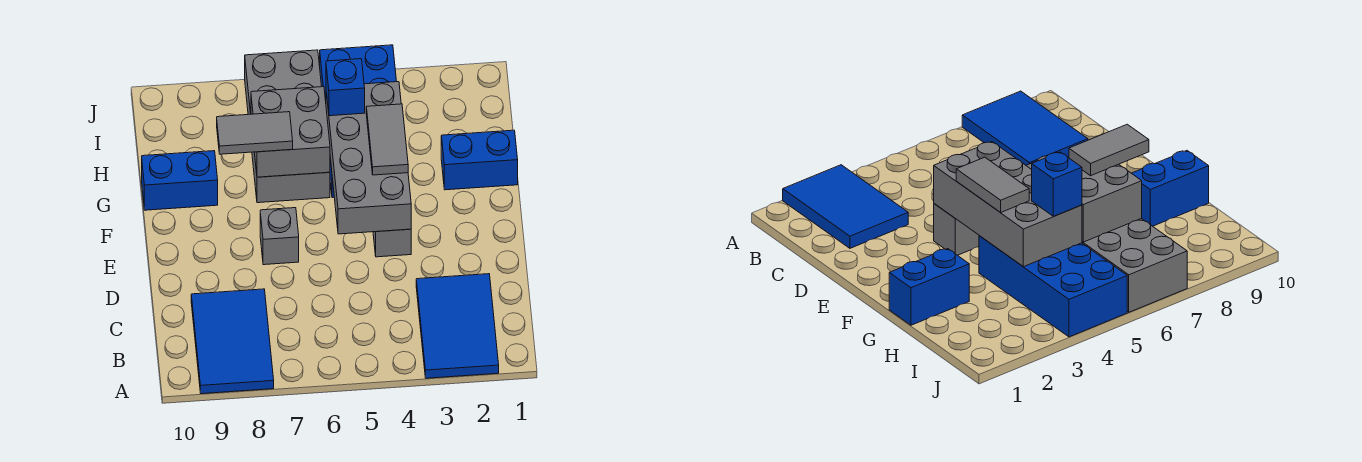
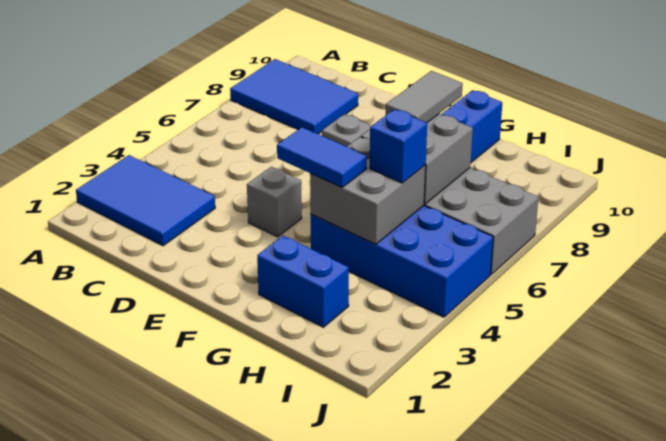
grey brick E4:H5 level 2 -> grey brick G4:H5 level 2
grey tile F4:G4 level 3 -> blue tile F4:G4 level 3
blue brick G1:G2 level 1 -> blue brick G2:H2 level 1

